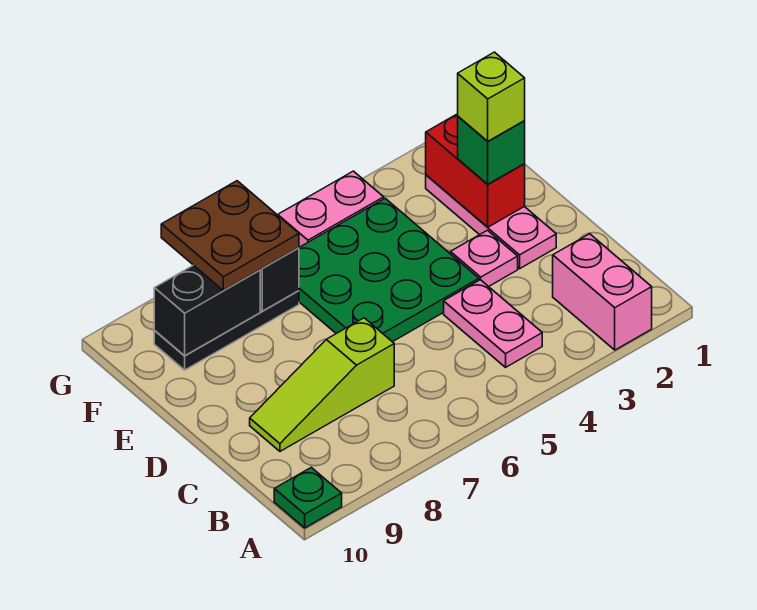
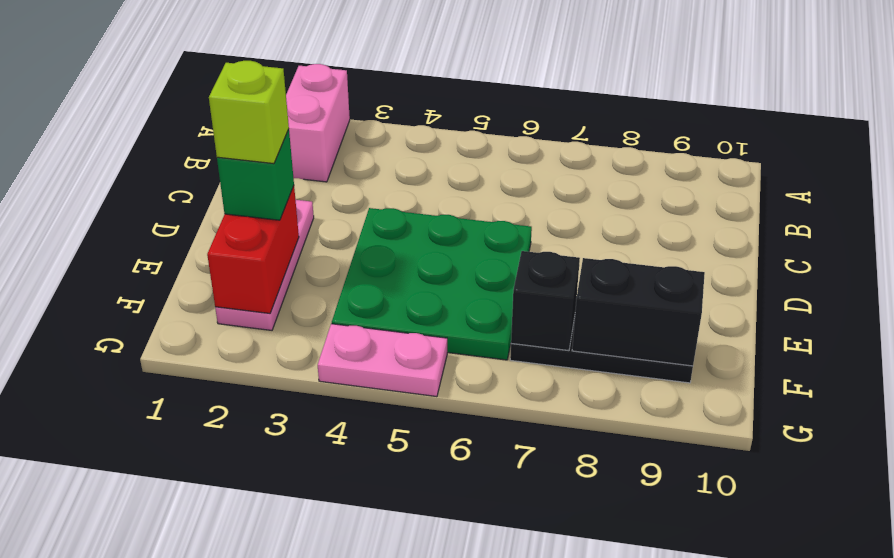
green plate A10 level 1 -> none
pink plate B4:C4 level 1 -> none
lime slope C7:C9 level 1 top 7 -> none
pink plate D3 level 1 -> none
brown plate F7:G8 level 3 -> none

